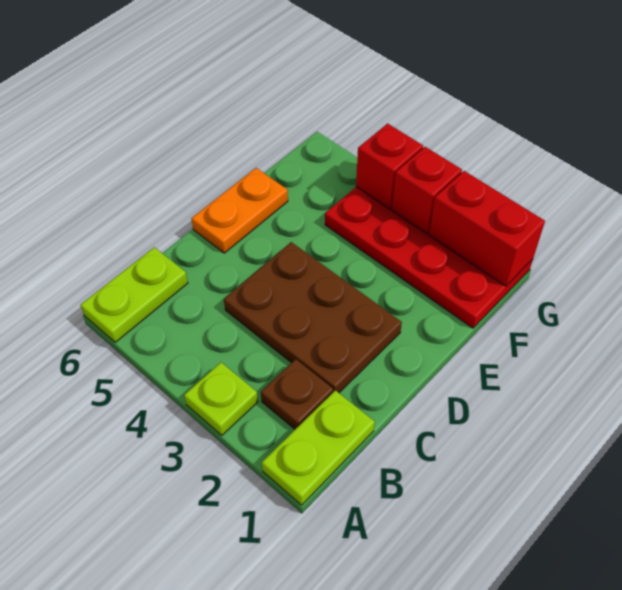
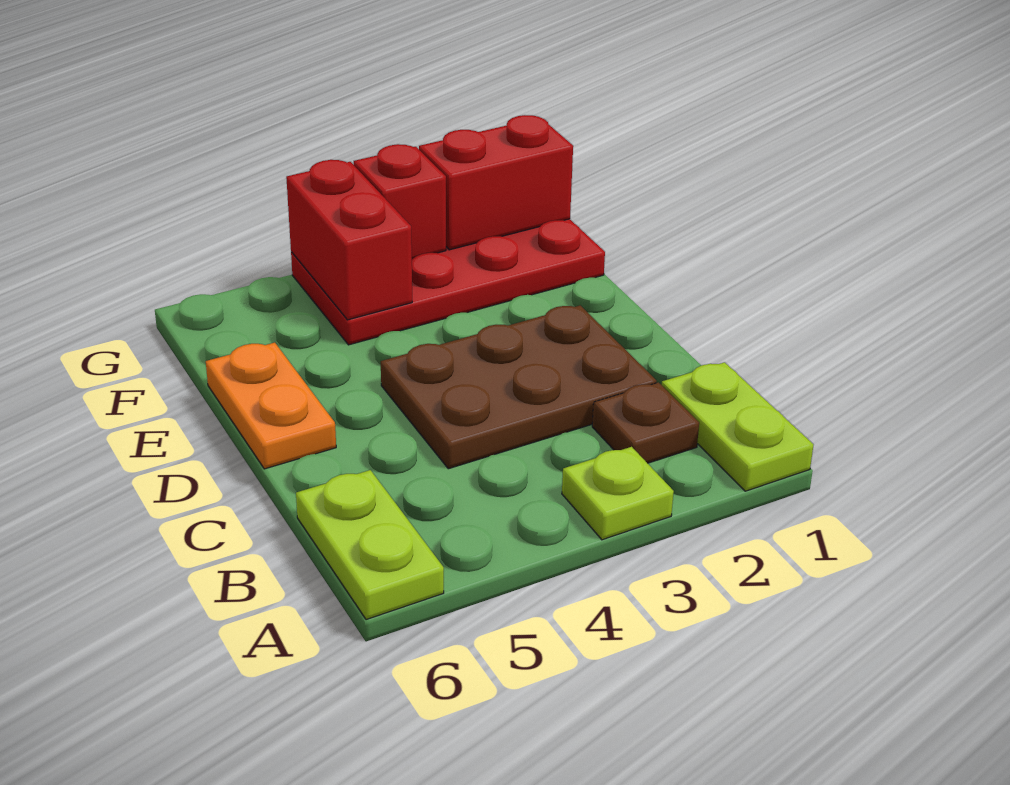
red brick G4 level 2 -> red brick F4:G4 level 2

